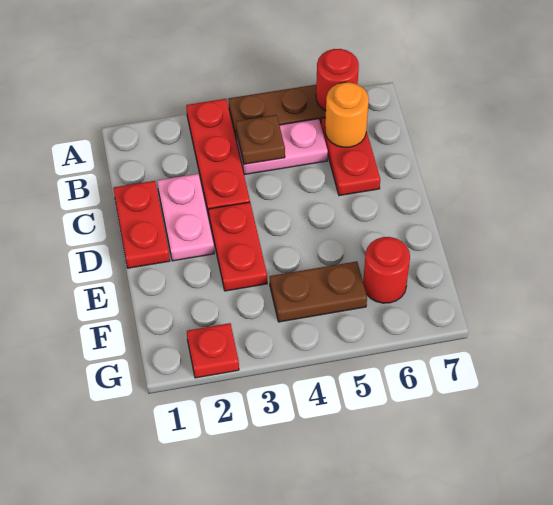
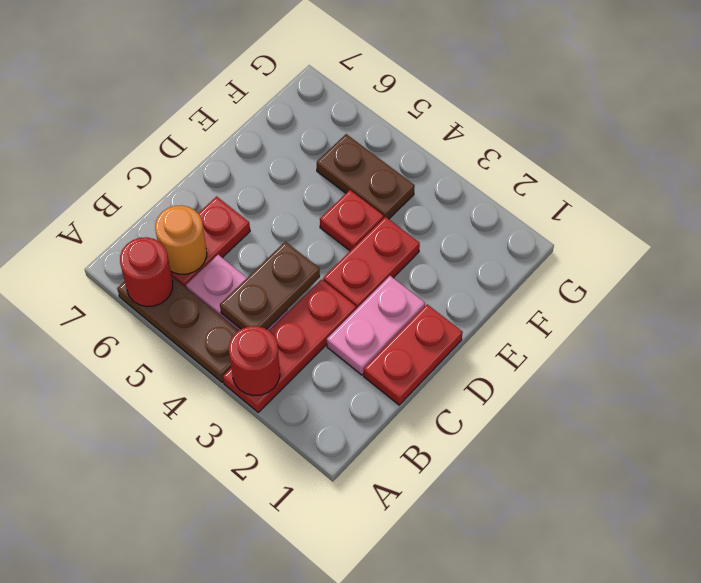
brown plate B4 level 2 -> brown plate B4:C4 level 2
red round brick F6 level 1 -> red round brick A3 level 2
red plate G2 level 1 -> red plate E4 level 1

